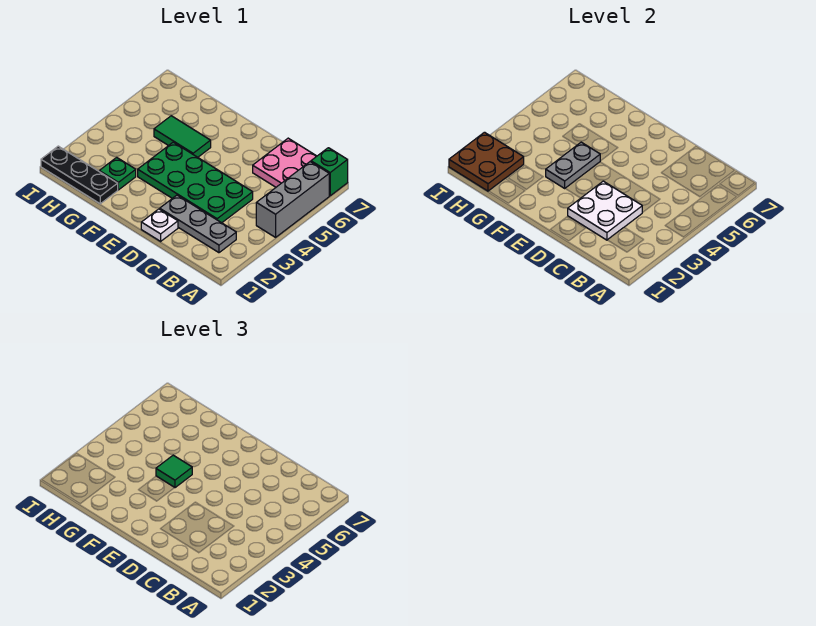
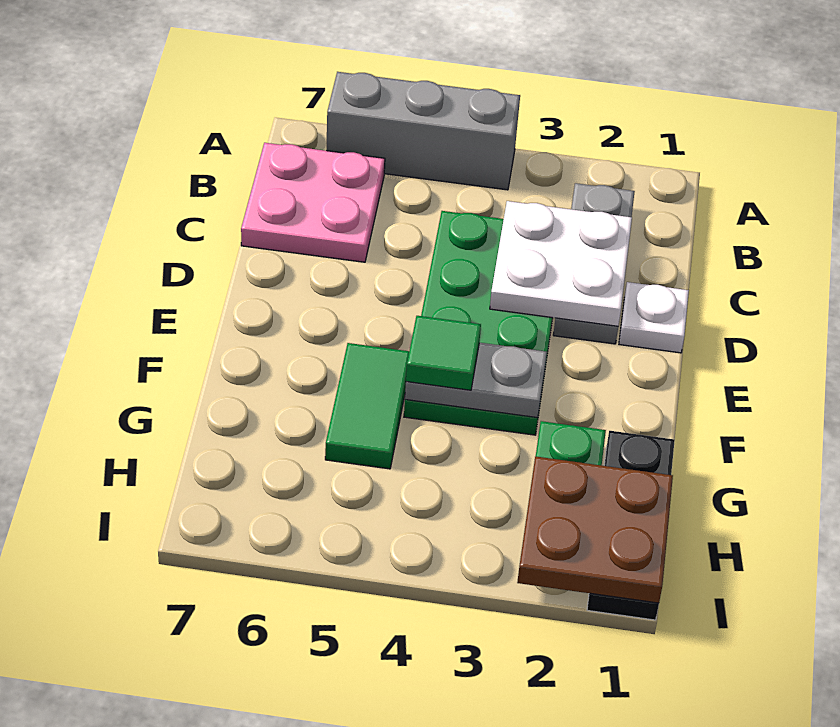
green brick A7 level 1 -> none

